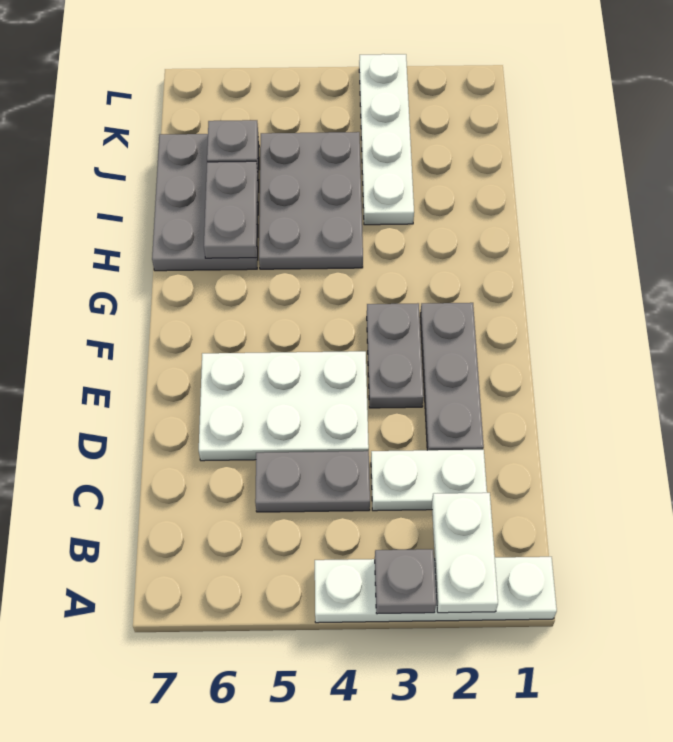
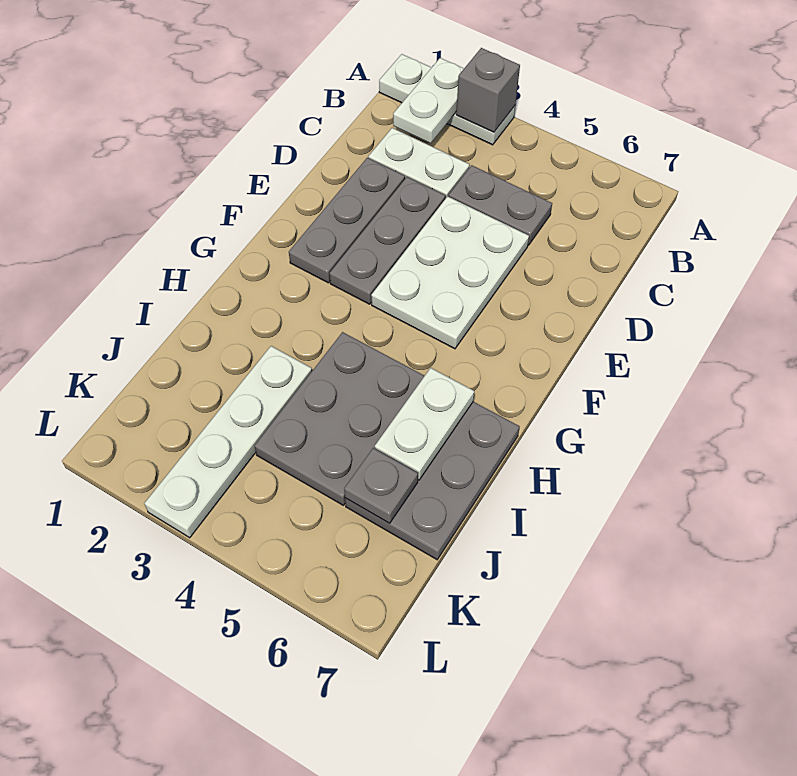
white plate A1:A4 level 1 -> white plate A1:A3 level 1
grey plate A3 level 2 -> grey brick A3 level 2
white plate D4:E6 level 1 -> white plate D4:F5 level 1
grey plate E3:F3 level 1 -> grey plate D3:F3 level 1
grey plate H6:I6 level 2 -> white plate H6:I6 level 2

